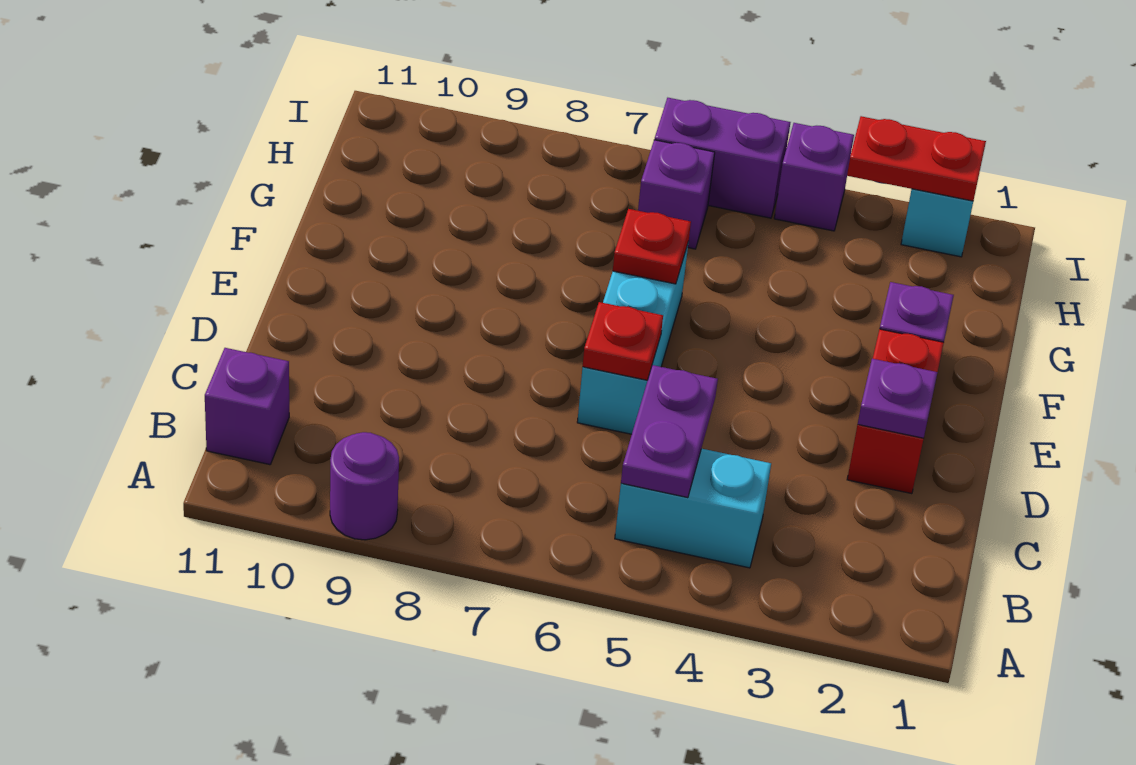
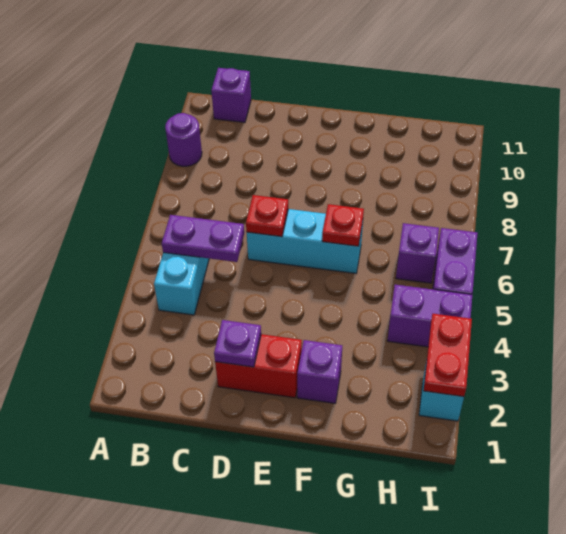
purple brick I4 level 1 -> purple brick H4:I4 level 1

